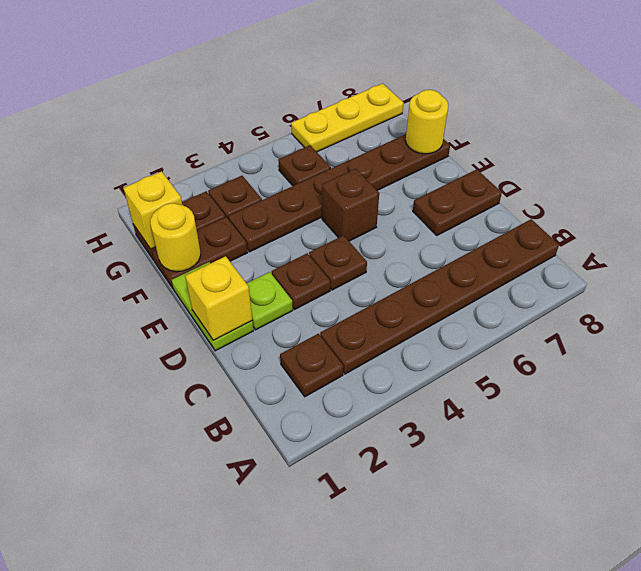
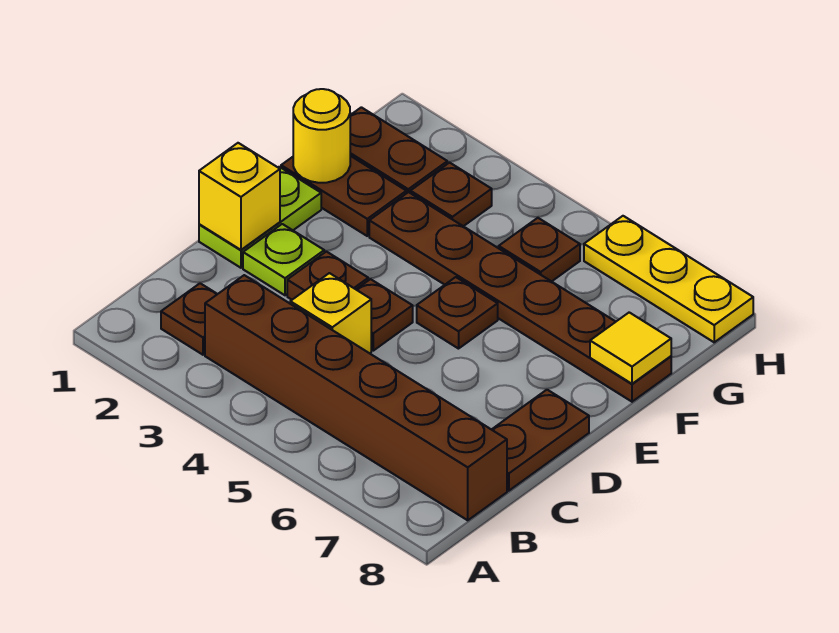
brown plate B3:B8 level 1 -> brown brick B3:B8 level 1
brown plate D7:D8 level 1 -> brown plate C8:D8 level 1
brown brick E5 level 1 -> brown plate E5 level 1
yellow round brick F8 level 2 -> yellow tile F8 level 2
yellow brick G1 level 2 -> yellow brick C4 level 1

